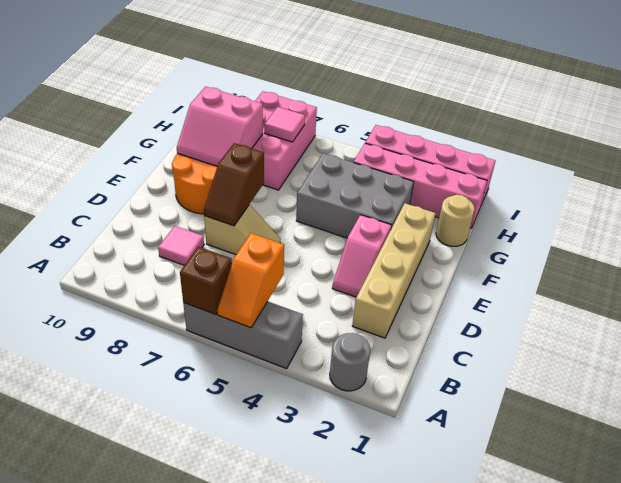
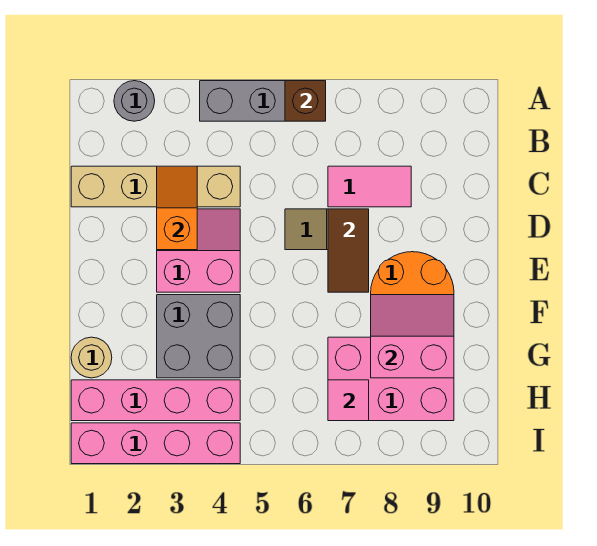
orange slope A5:B5 level 2 top B -> orange slope C3:D3 level 2 top D
tan brick C2:F2 level 1 -> tan brick C1:C4 level 1
pink tile C8 level 1 -> pink tile C7:C8 level 1
pink slope D3:E3 level 1 top E -> pink slope D3:E4 level 1 top E
brown slope D7:E7 level 2 top E -> brown tile D7:E7 level 2
grey brick F3:G5 level 1 -> grey brick F3:G4 level 1
pink brick G7:I8 level 1 -> pink brick G7:H9 level 1

